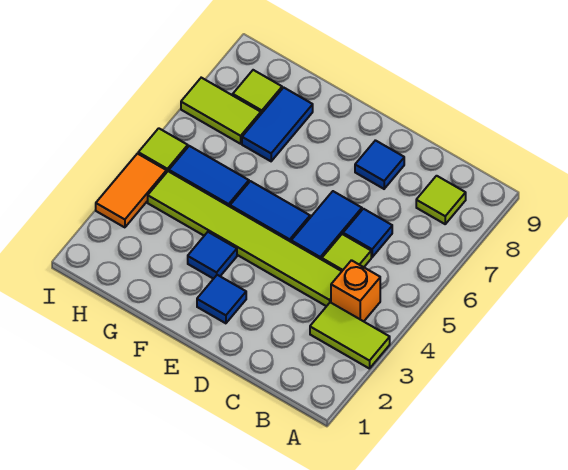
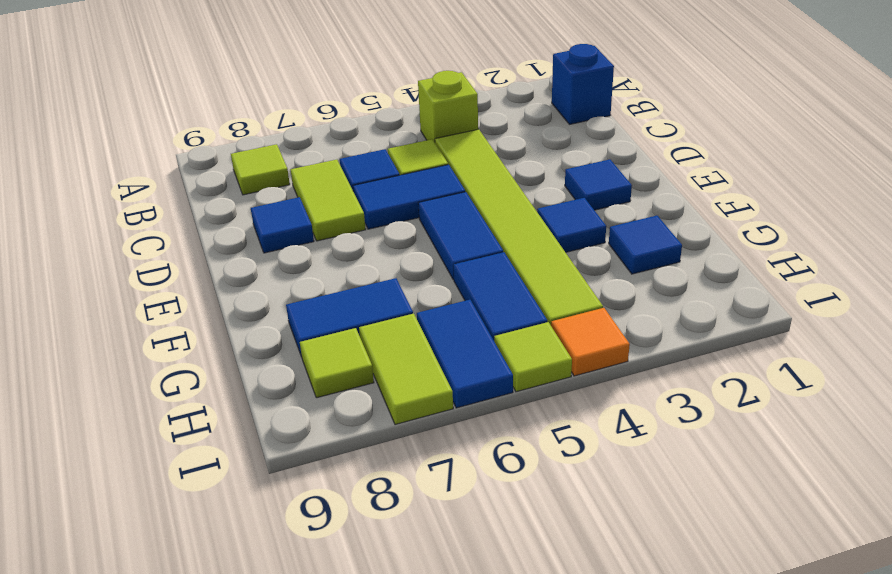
lime tile A3:B3 level 1 -> lime tile C7:D7 level 1
none -> blue brick B1 level 1
orange brick B4 level 1 -> lime brick B4 level 1
none -> blue tile G2 level 1
none -> blue tile H6:I6 level 1
orange tile I3:I4 level 1 -> orange tile I4 level 1

